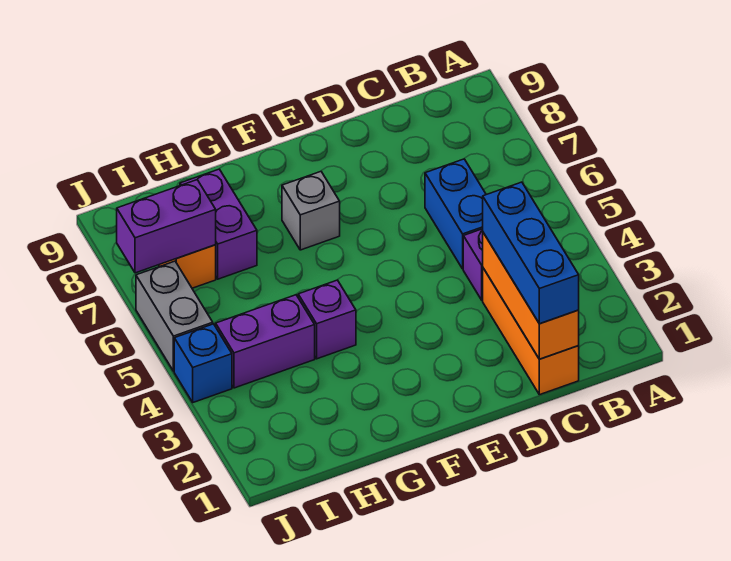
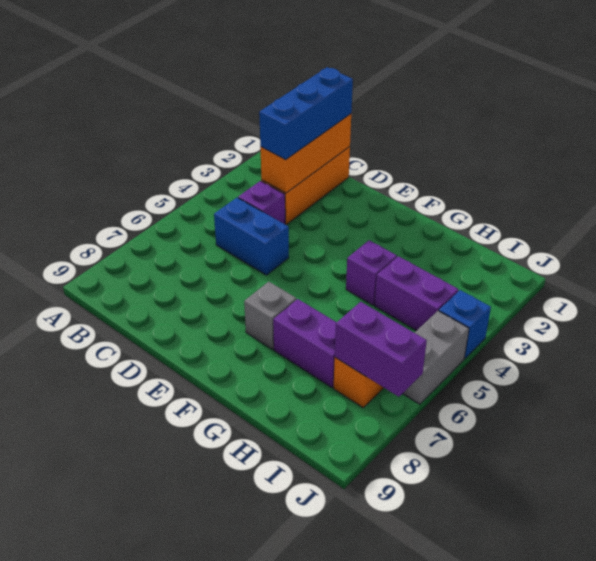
blue brick C5:C6 level 1 -> blue brick C5:D5 level 1
purple brick H7:H8 level 1 -> purple brick G7:H7 level 1

